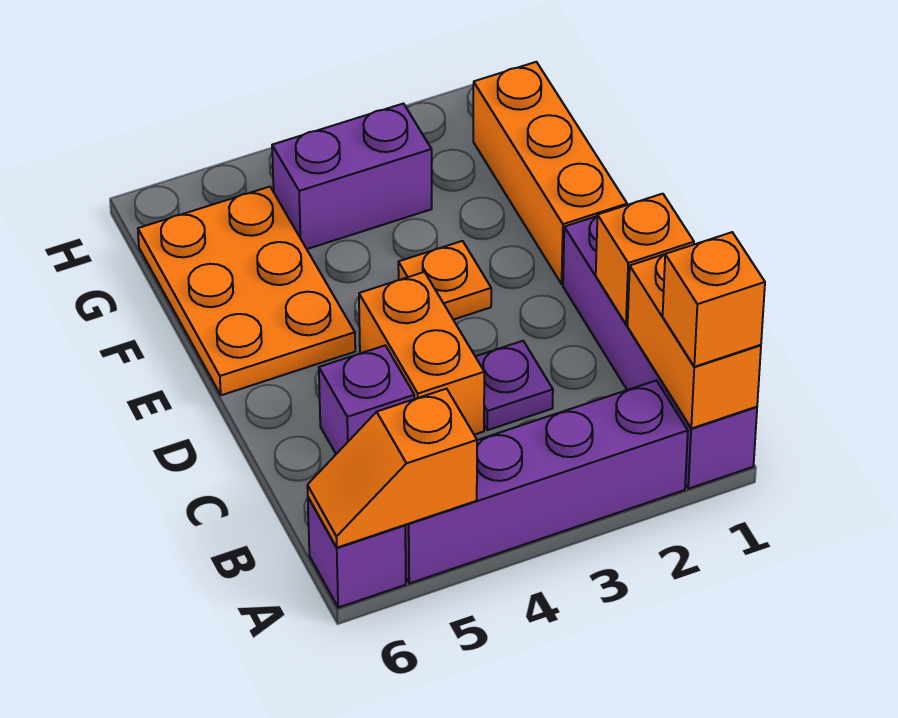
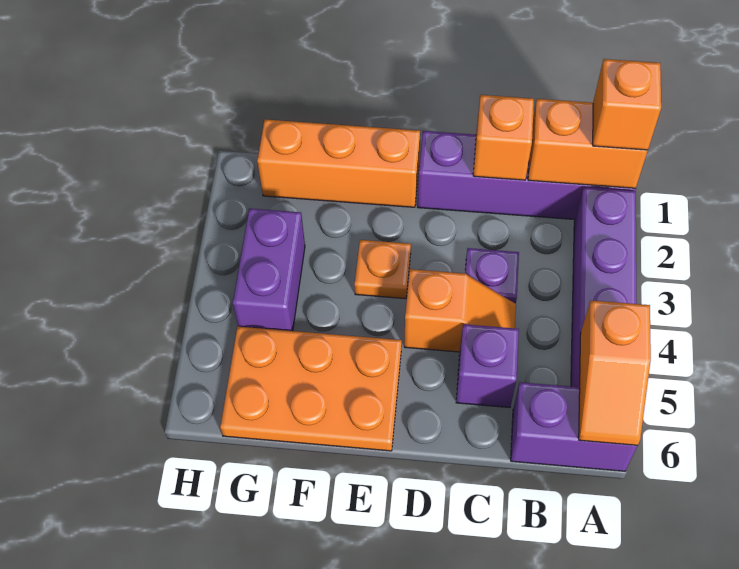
purple brick A6 level 1 -> purple brick A6:B6 level 1
orange brick C4:D4 level 1 -> orange slope C4:D4 level 1 top D

